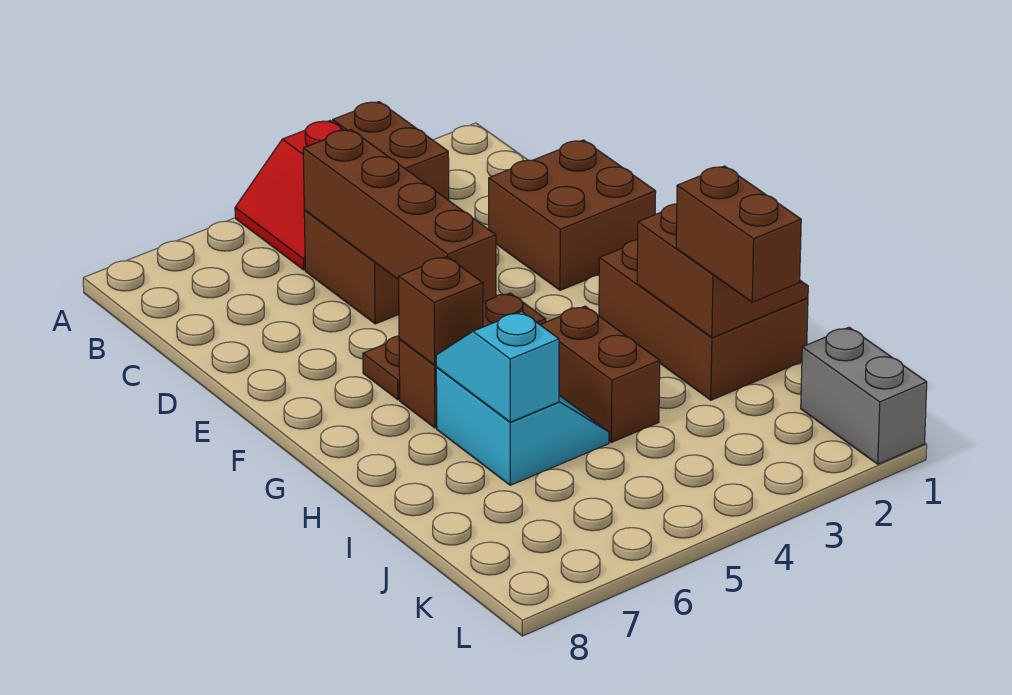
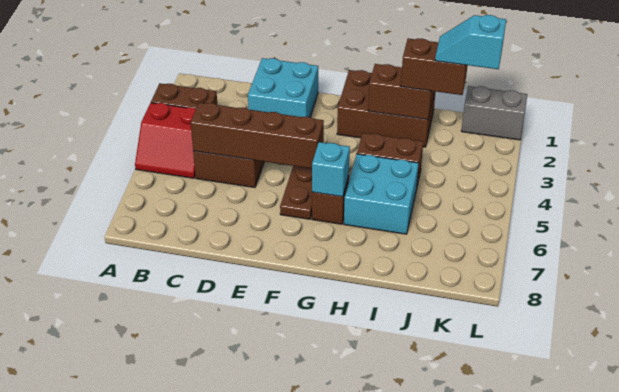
brown brick D1:E2 level 1 -> cyan brick D1:E2 level 1
brown brick G6 level 2 -> cyan brick G6 level 2
cyan slope H5:I6 level 1 top 6 -> cyan brick H5:I6 level 1
cyan slope H6:I6 level 2 top I -> cyan slope J2:K2 level 4 top K

